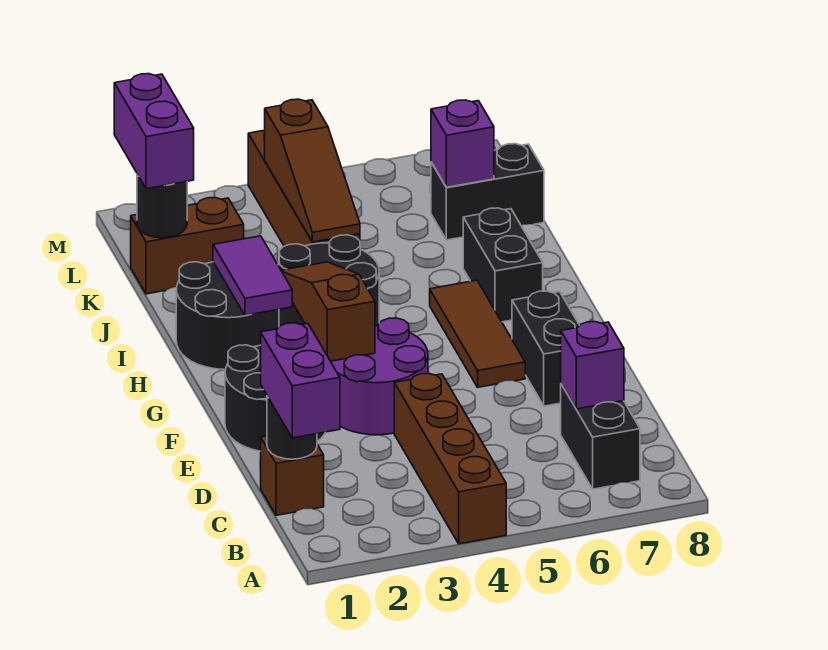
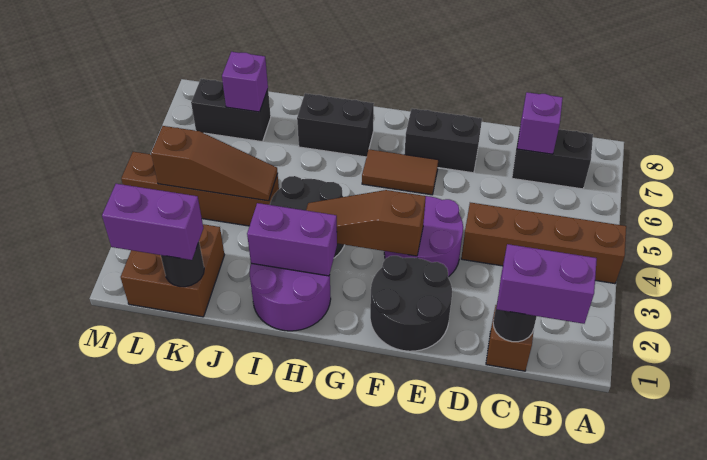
brown tile F6:H6 level 1 -> brown tile F6:G6 level 1
black round brick H1:I2 level 1 -> purple round brick H1:I2 level 1
purple tile H2:I2 level 2 -> purple brick H2:I2 level 2
brown brick K1:K2 level 1 -> brown brick K1:L2 level 1
black brick K7:K8 level 1 -> black brick K7:L7 level 1

